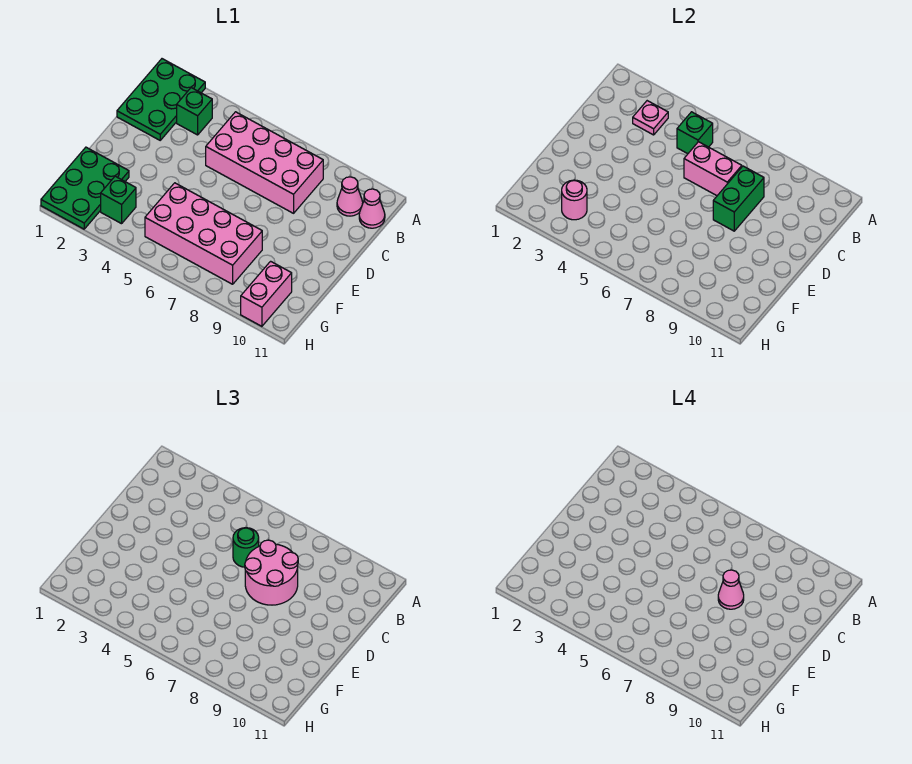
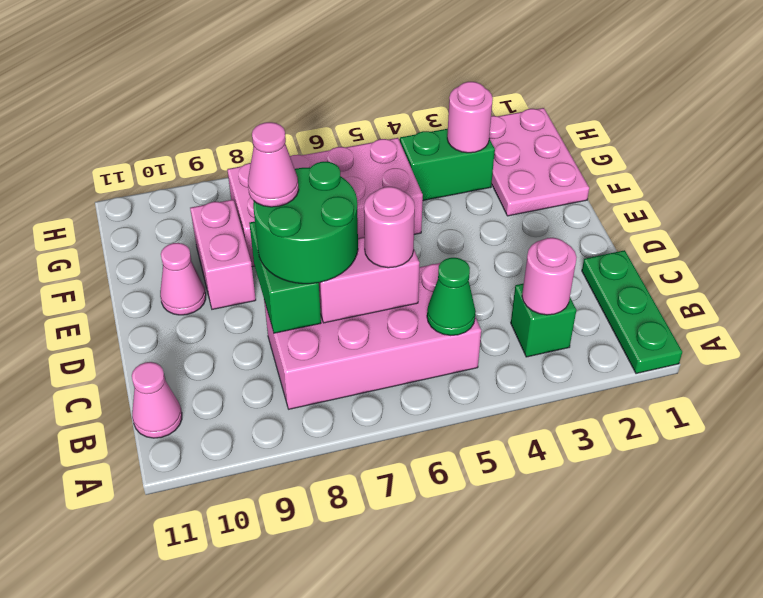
green plate A1:C2 level 1 -> green plate A1:C1 level 1
pink plate B3 level 2 -> pink round brick B3 level 2
green brick B5 level 2 -> green cone B5 level 2
pink cone B10 level 1 -> pink cone E10 level 1
green round brick C6 level 3 -> pink round brick C6 level 3
pink round brick C7:D8 level 3 -> green round brick C7:D8 level 3
green plate F1:H2 level 1 -> pink plate F1:H2 level 1
green brick G3 level 1 -> green brick G3:G4 level 1
pink brick G10:H10 level 1 -> pink brick E9:F9 level 1

